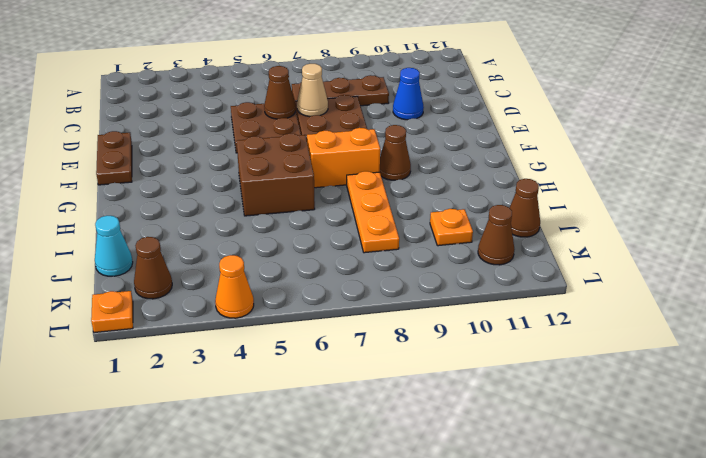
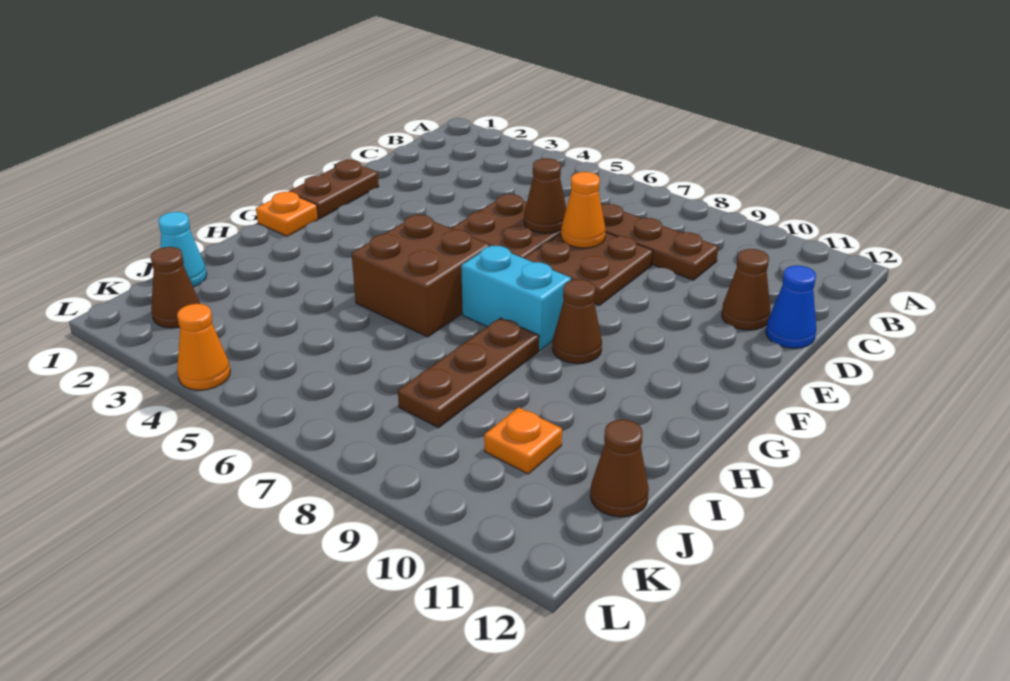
tan cone D7 level 2 -> orange cone D7 level 2
blue cone D10 level 1 -> blue cone D12 level 1
orange brick G7:G8 level 1 -> cyan brick G7:G8 level 1
orange plate H8:J8 level 1 -> brown plate H8:J8 level 1
brown cone K11 level 1 -> brown cone D11 level 1
orange plate L1 level 1 -> orange plate G1 level 1

